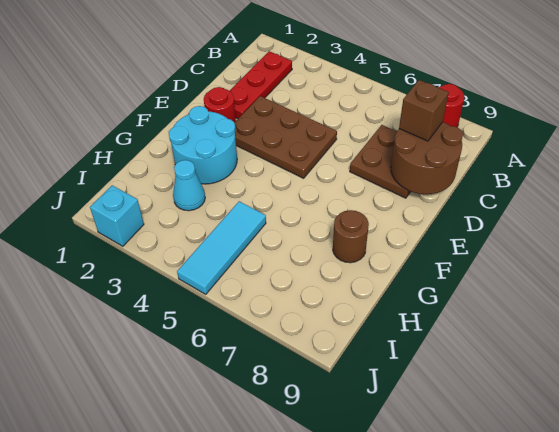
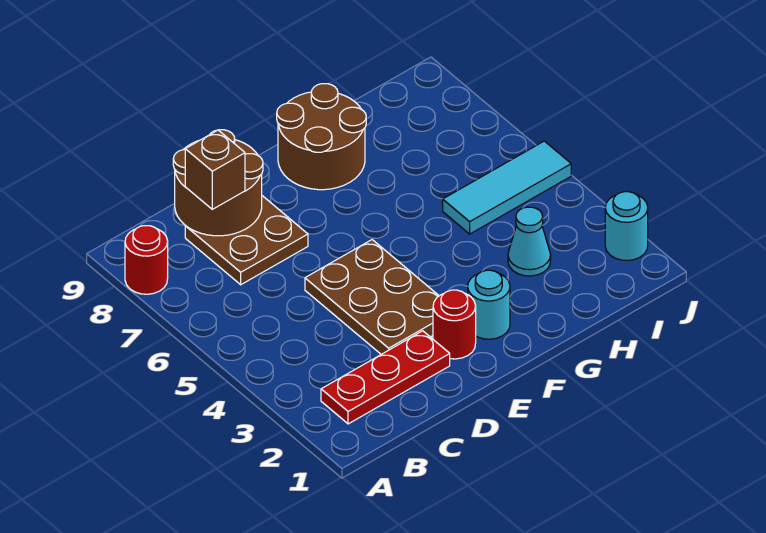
cyan round brick F2:G3 level 1 -> cyan round brick F2 level 1
brown round brick G8 level 1 -> brown round brick F8:G9 level 1
cyan brick J2 level 1 -> cyan round brick J2 level 1

